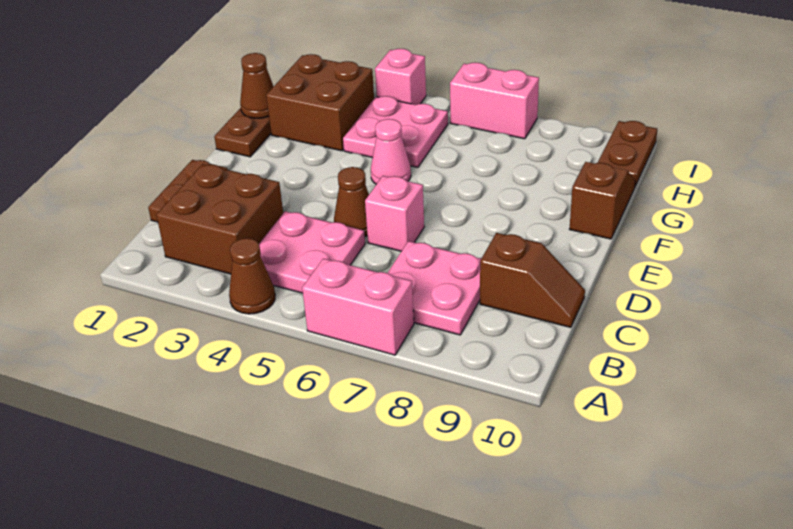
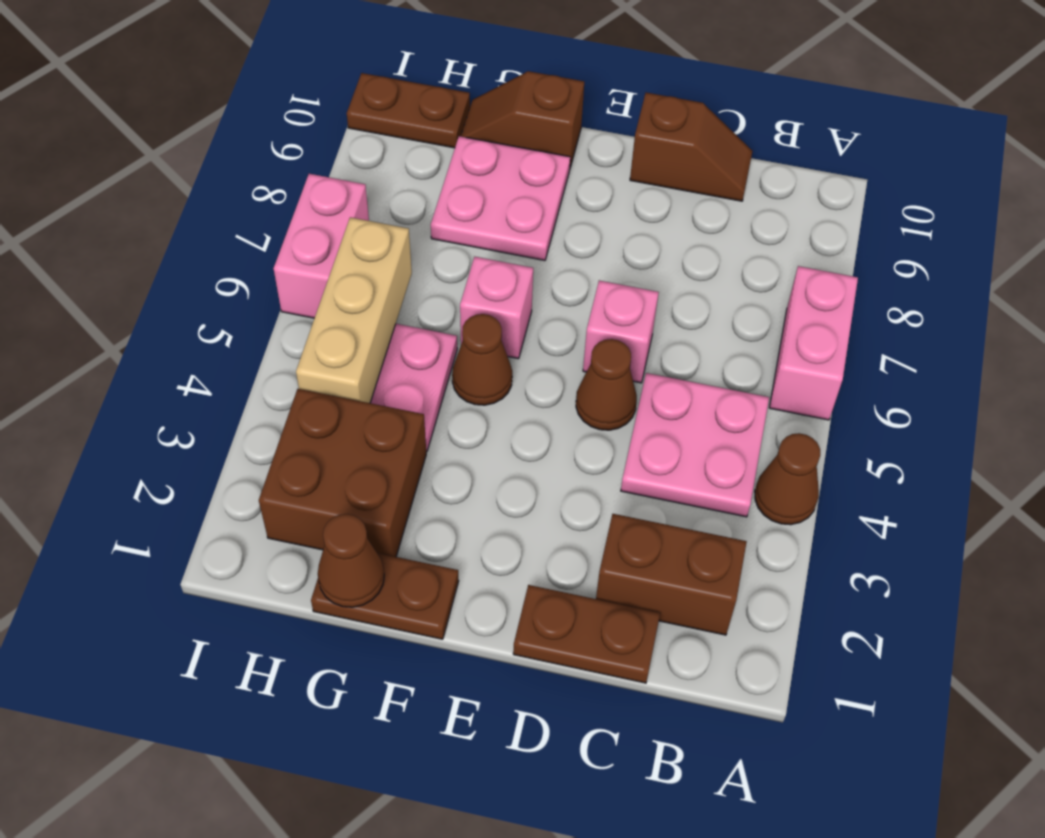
brown brick B2:C3 level 1 -> brown brick B2:C2 level 1
pink plate B7:C8 level 1 -> pink plate F8:G9 level 1
brown slope C9:C10 level 1 top 9 -> brown slope C10:D10 level 1 top D
pink cone F5 level 1 -> brown cone F5 level 1
none -> tan brick H4:H6 level 2
pink brick I4 level 1 -> pink brick F6 level 1

